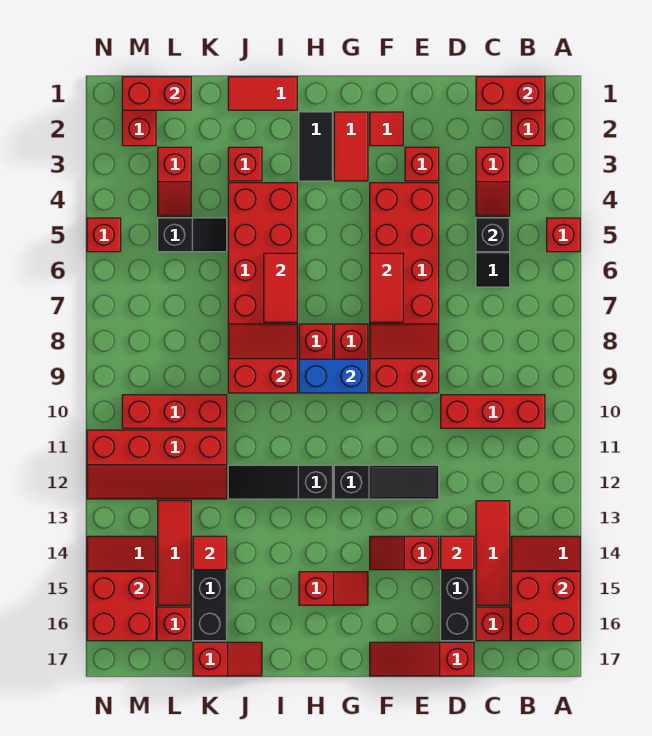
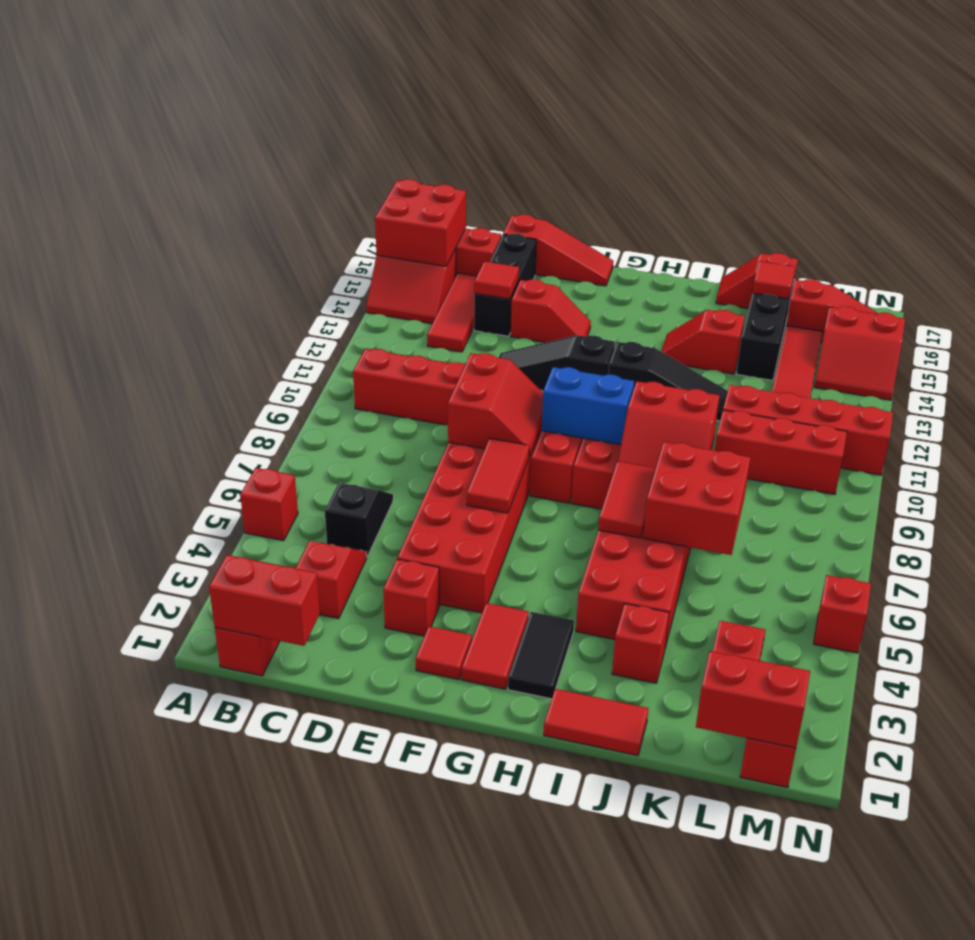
black brick C5 level 2 -> none
red slope E8:F9 level 2 top 9 -> red slope E8:F9 level 2 top E
red slope G15:H15 level 1 top H -> red slope I14:J14 level 1 top J
black slope K5:L5 level 1 top L -> none
red tile K14 level 2 -> red tile K16 level 2
red brick M15:N16 level 2 -> red brick J6:K7 level 2

